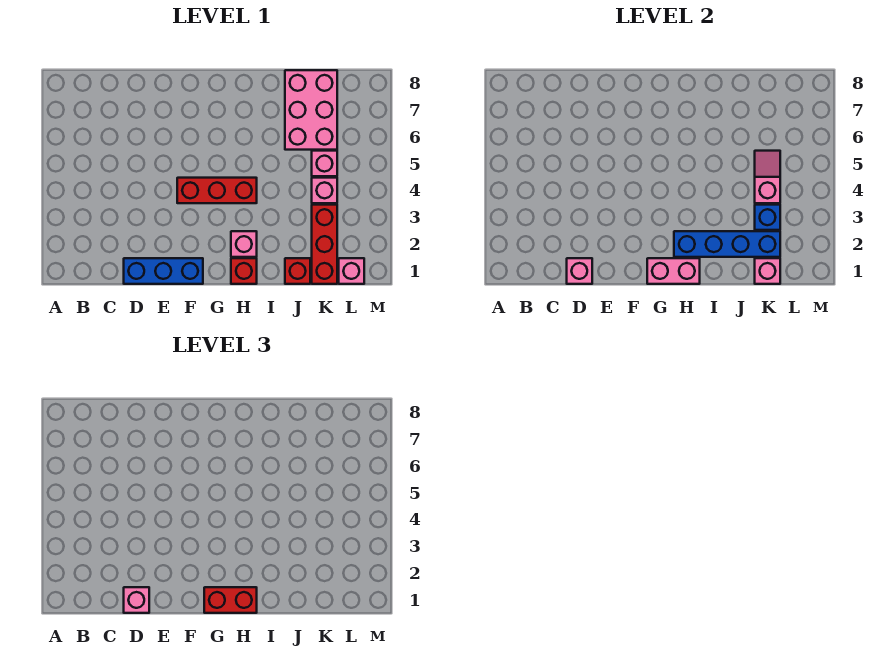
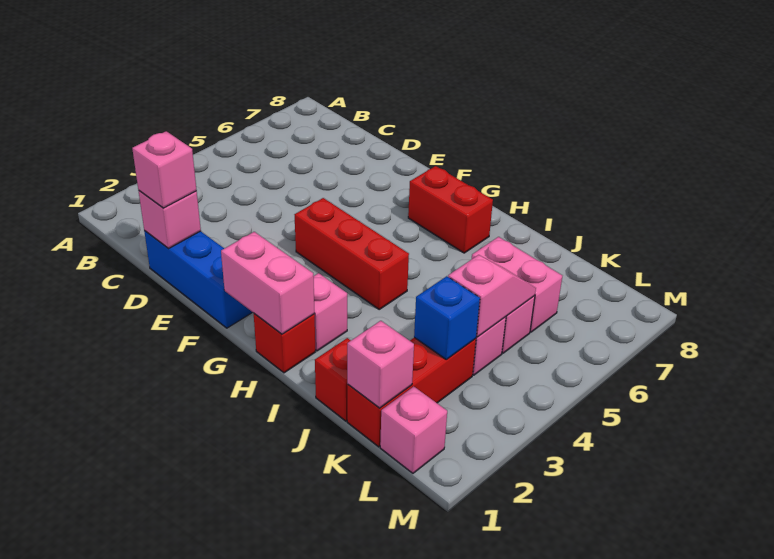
red brick G1:H1 level 3 -> red brick G7:H7 level 1
blue brick H2:K2 level 2 -> none
pink brick J6:K8 level 1 -> pink brick J6:K6 level 1

